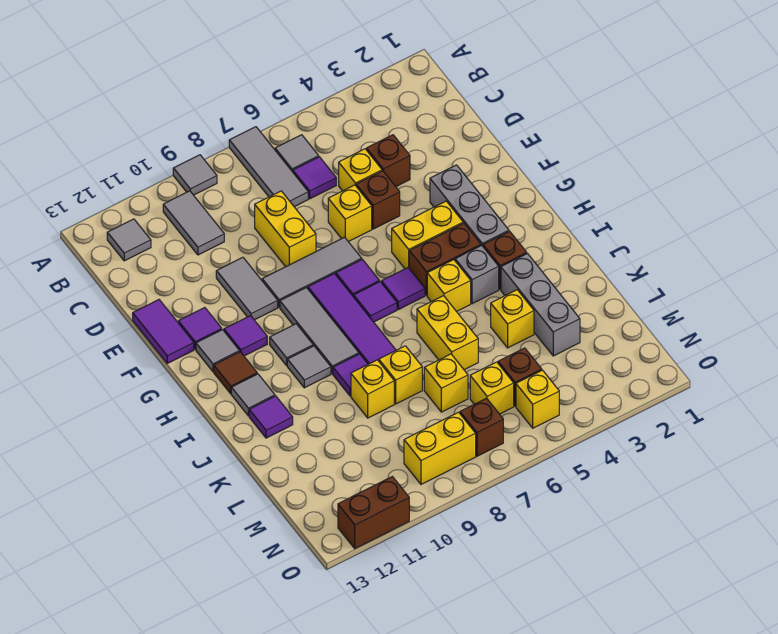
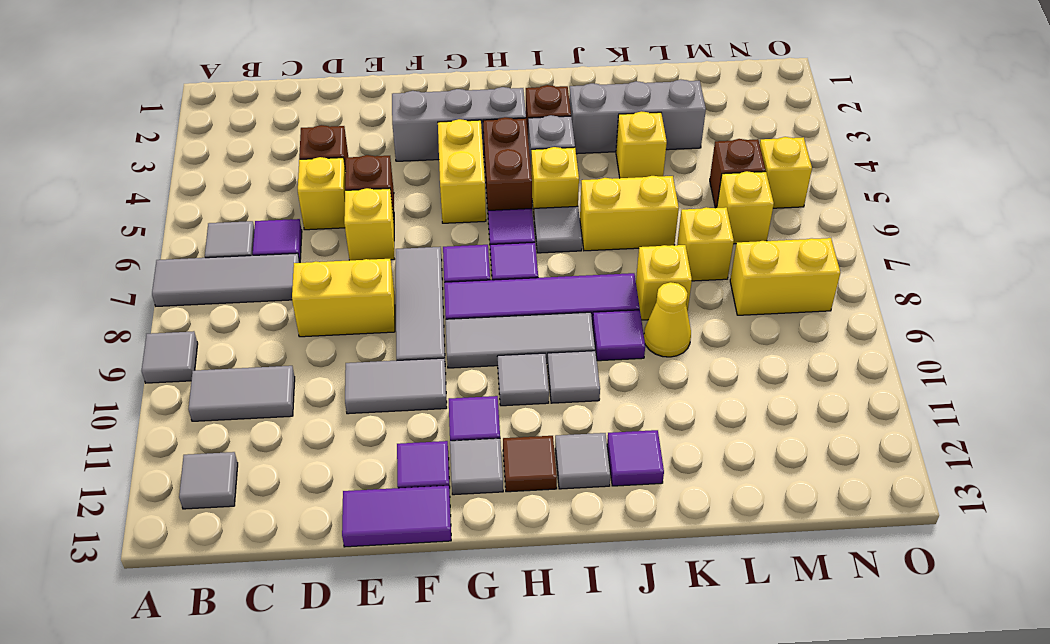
none -> grey tile I6 level 1
yellow brick K9 level 1 -> yellow cone K9 level 1
brown brick N7 level 1 -> none
yellow brick N8:N9 level 1 -> yellow brick M8:N8 level 1
brown brick O11:O12 level 1 -> none

